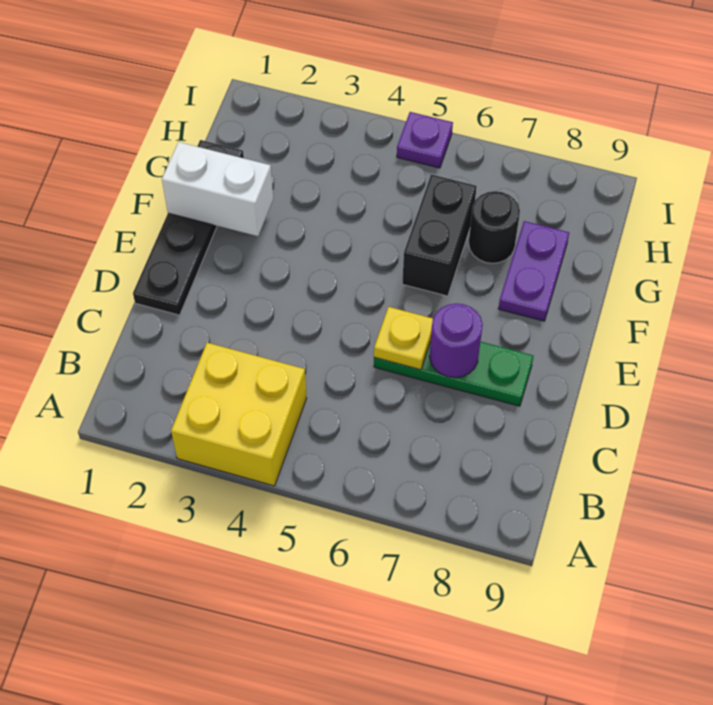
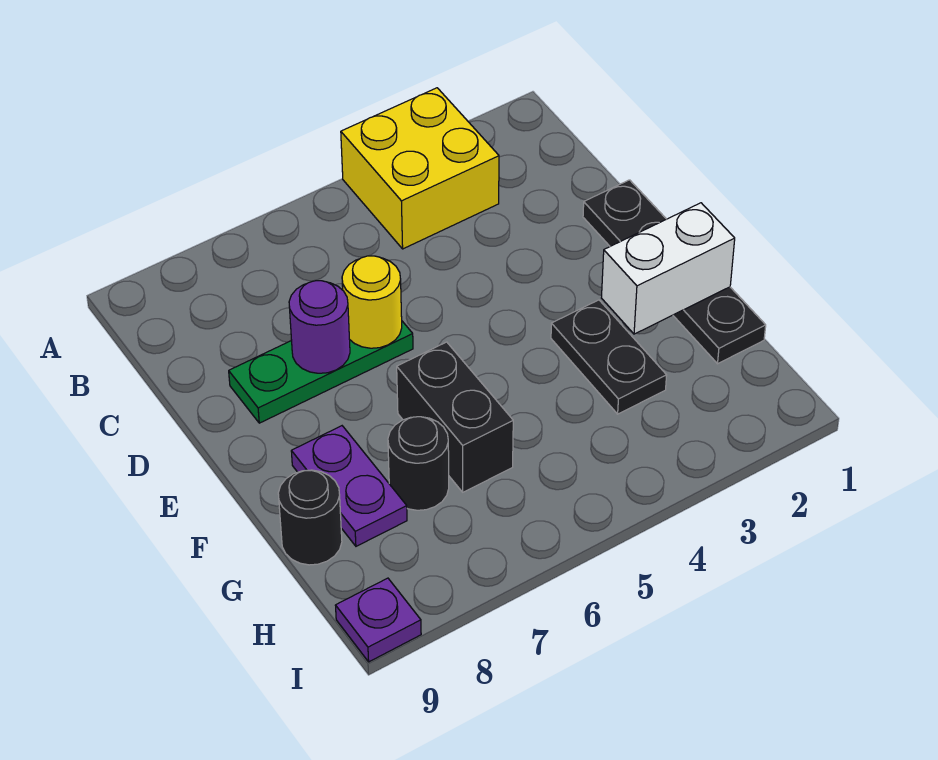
yellow plate D6 level 2 -> yellow round brick D6 level 2
none -> black plate F3:G3 level 1
none -> black round brick G9 level 1
purple plate I5 level 1 -> purple plate I9 level 1

